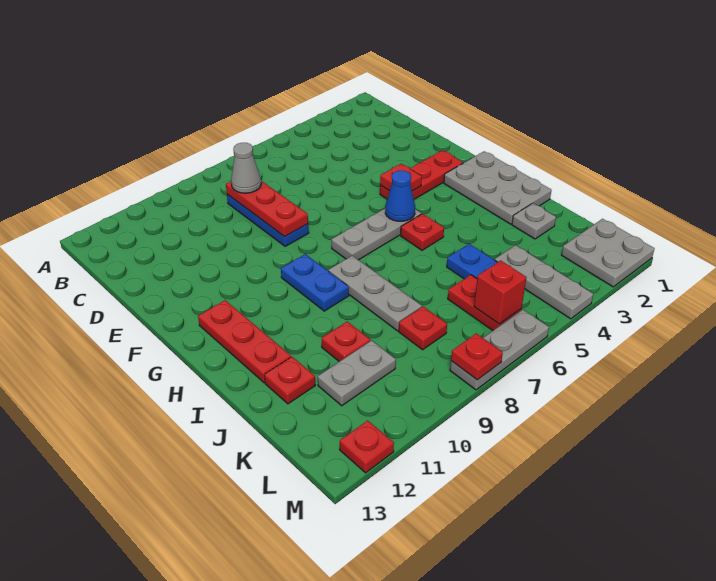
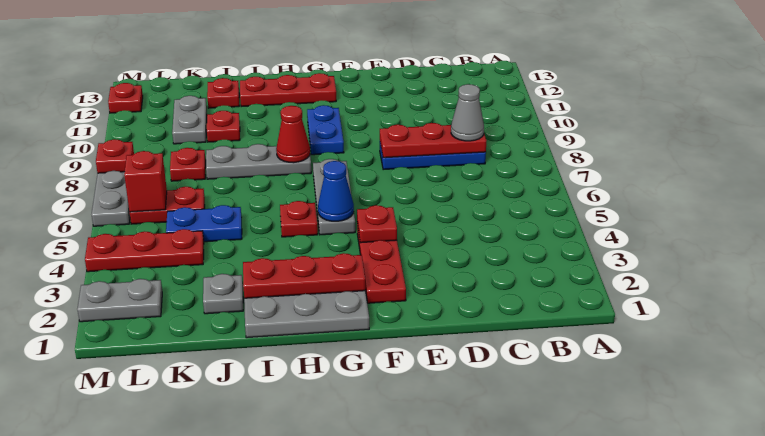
none -> red plate G2:I2 level 2
blue plate G9:H9 level 1 -> blue plate G9:G10 level 1
none -> red cone H8 level 2
grey plate K4:M4 level 1 -> red plate K4:M4 level 1
grey plate L1:M2 level 1 -> grey plate L2:M2 level 1

